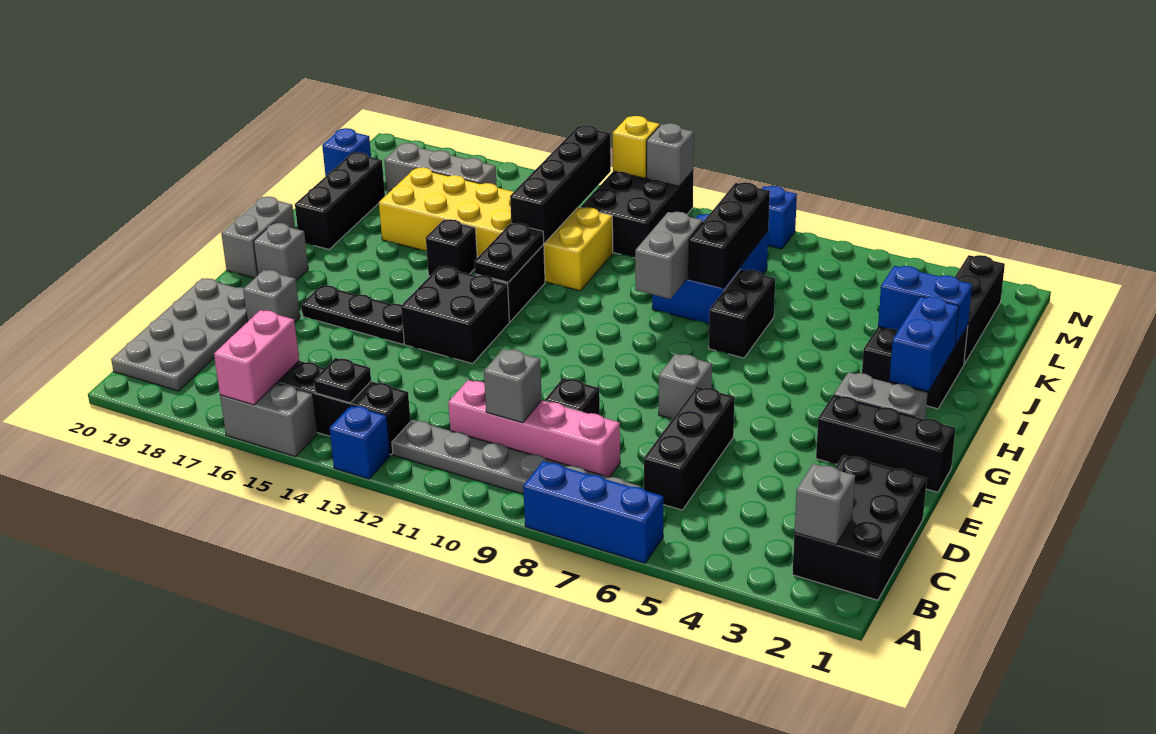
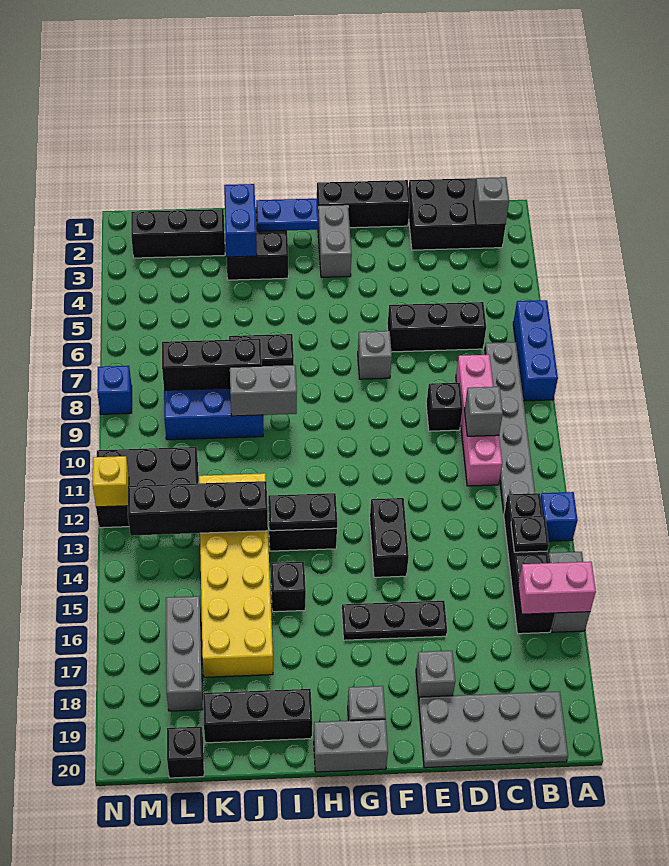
black brick F1:F3 level 1 -> black brick E1:G1 level 1
black brick F13:G14 level 1 -> black brick F13:F14 level 1
black plate F15:F17 level 1 -> black plate E16:G16 level 1
blue brick H2:I2 level 2 -> blue plate H2:I2 level 2
blue brick L20 level 1 -> black brick L20 level 1
grey brick N11 level 2 -> none

